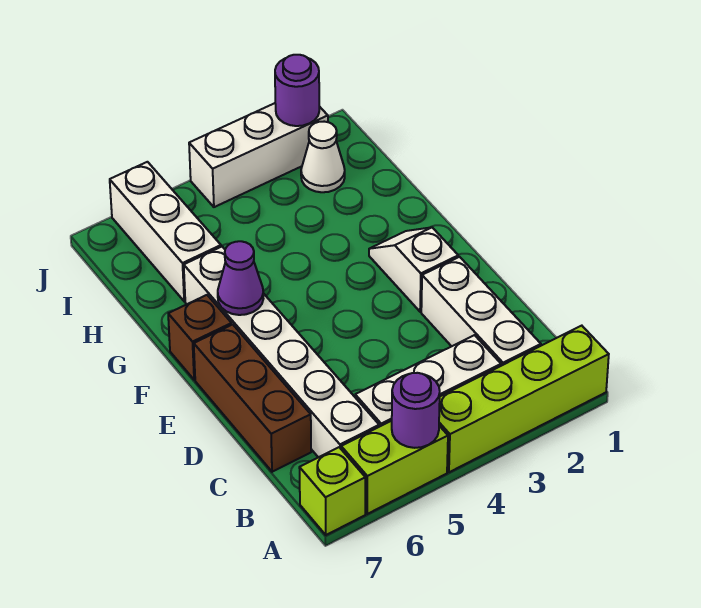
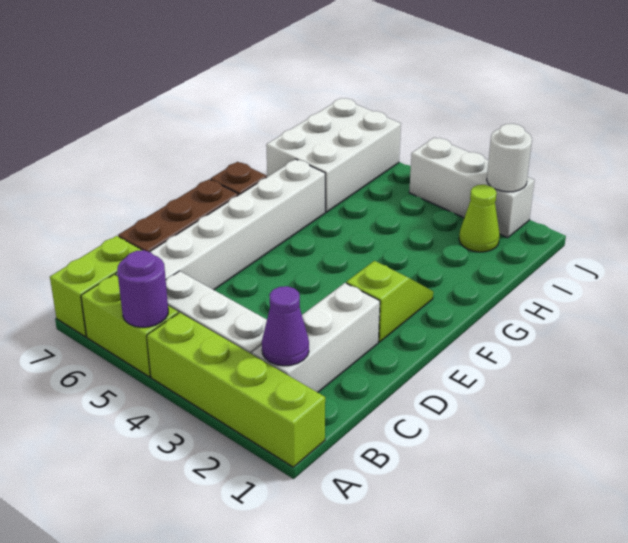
lime brick A7 level 1 -> lime brick A7:B7 level 1
white slope E2:F2 level 1 top E -> lime slope E2:F2 level 1 top E
purple cone F6 level 2 -> purple cone B2 level 2
white brick H6:J6 level 1 -> white brick H6:J7 level 1
white cone I2 level 1 -> lime cone I2 level 1
purple round brick J2 level 2 -> white round brick J2 level 2

